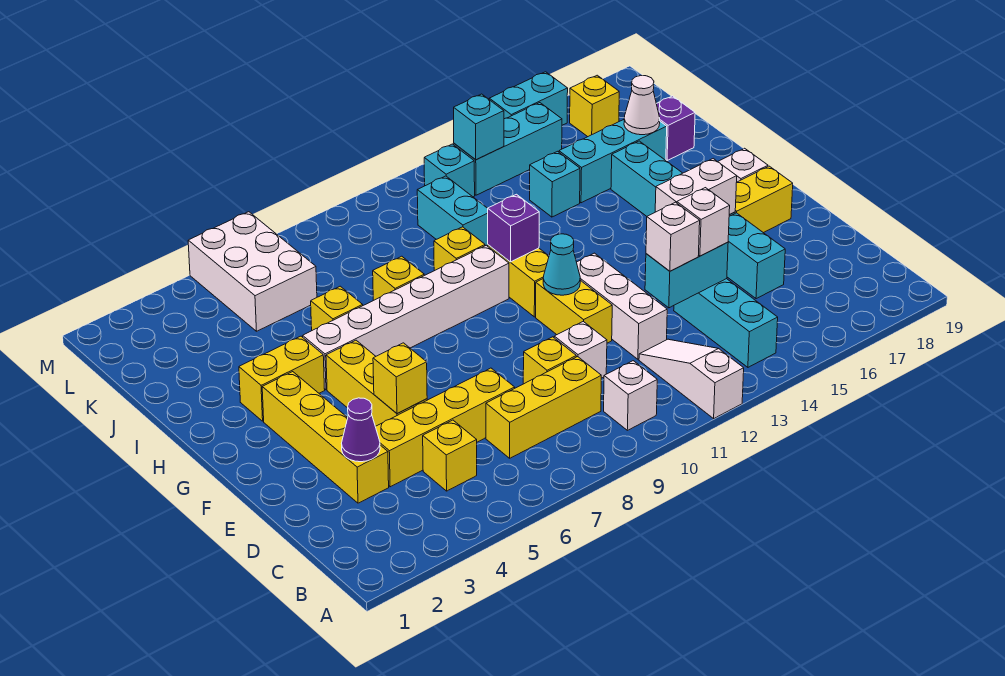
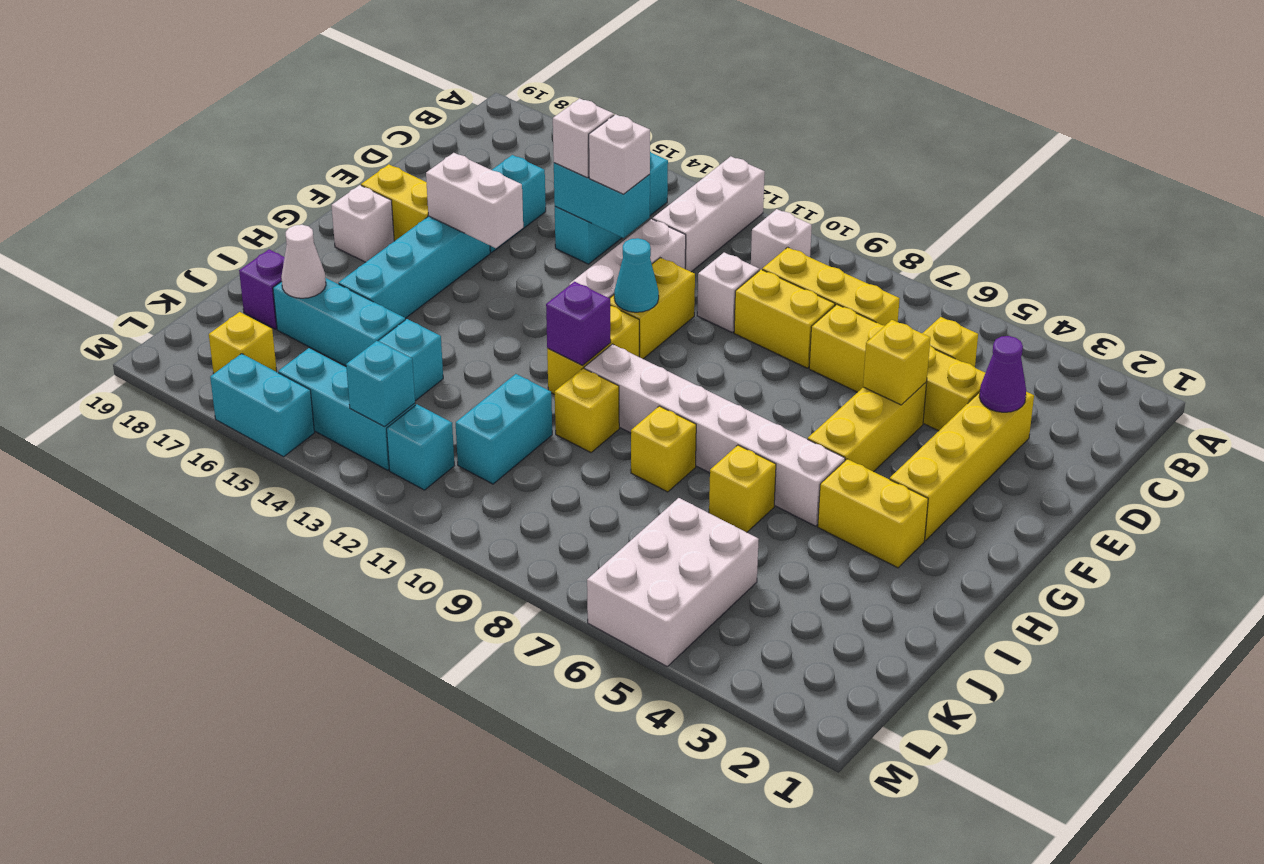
white slope A12:C12 level 1 top A -> white brick A12:C12 level 1
yellow brick D9 level 1 -> yellow brick D8:D9 level 1

